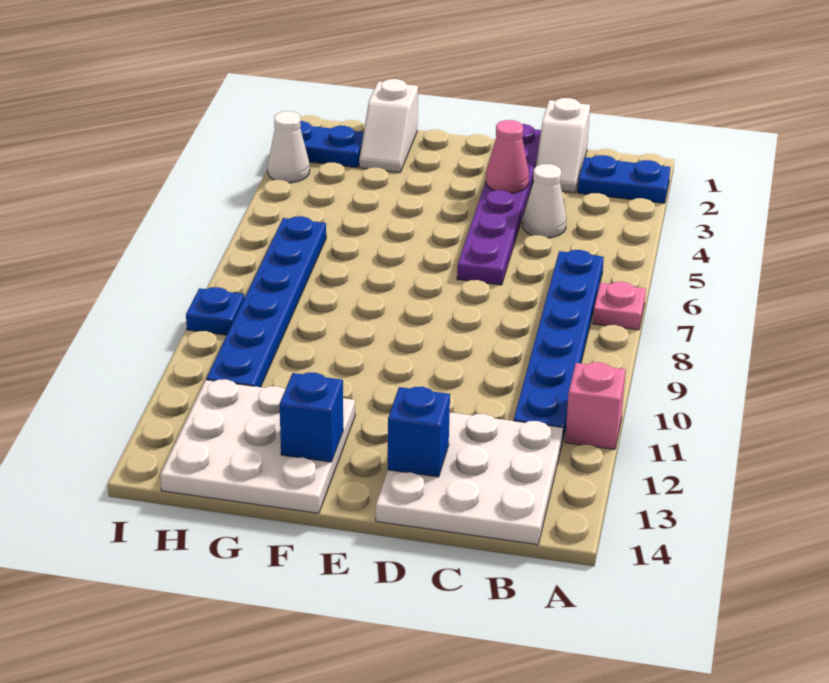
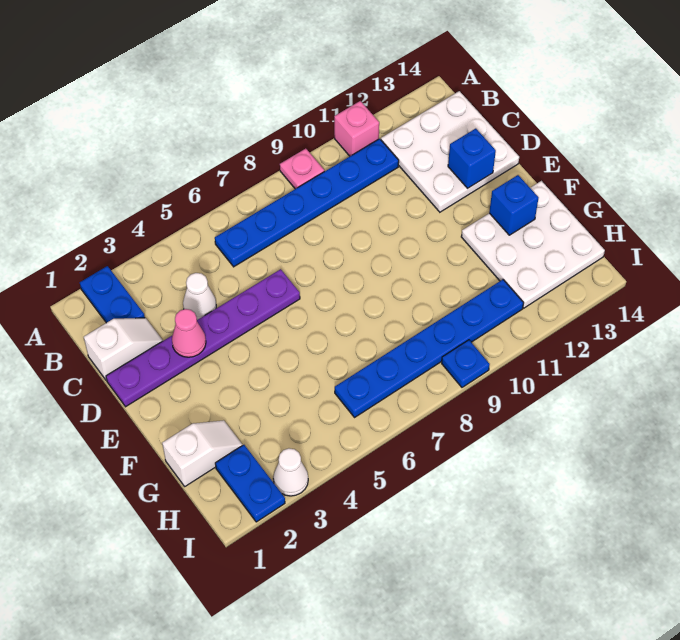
pink plate A7 level 1 -> pink plate A9 level 1

